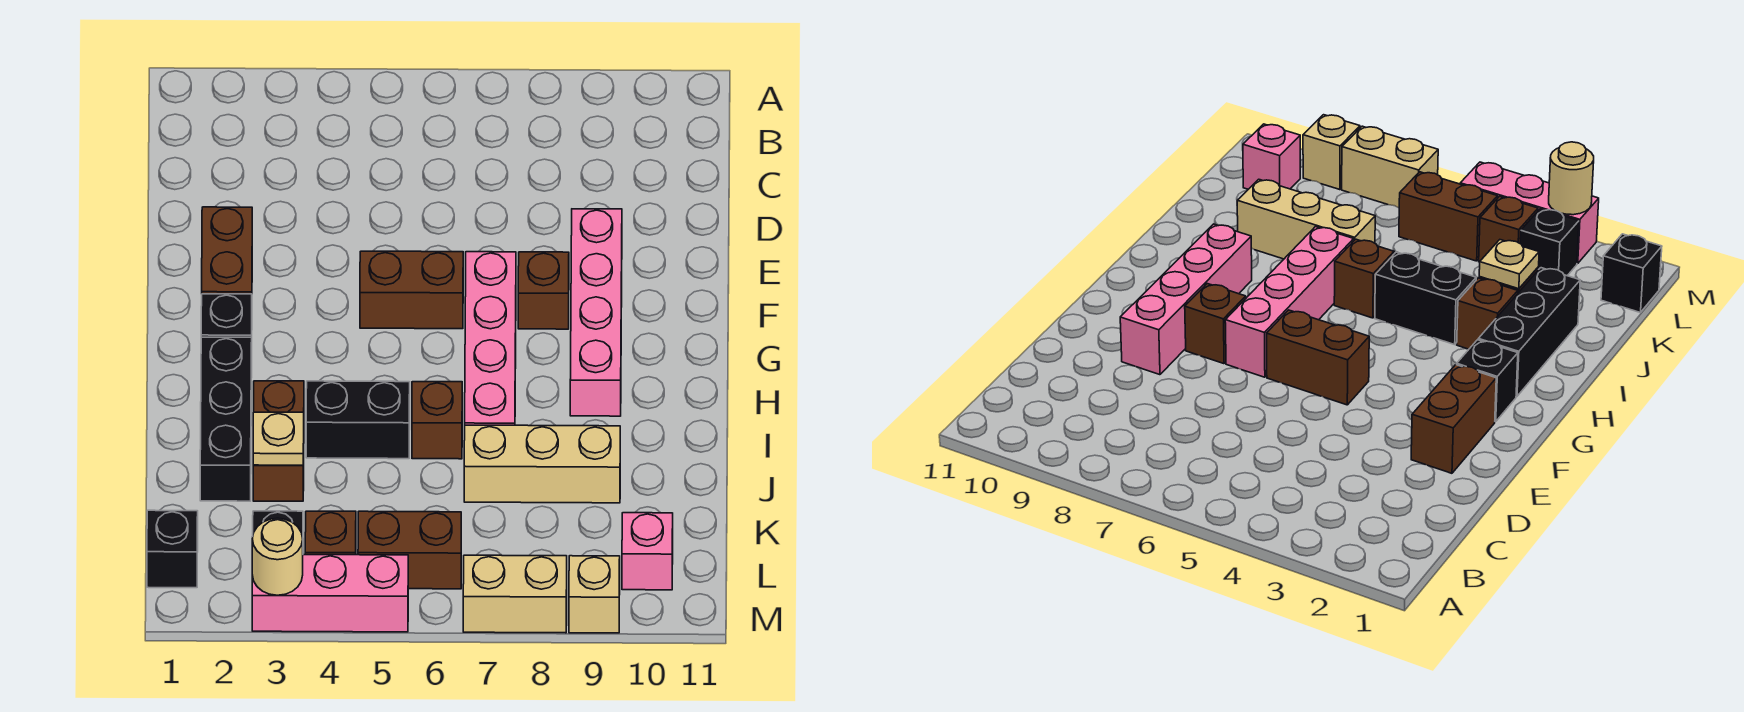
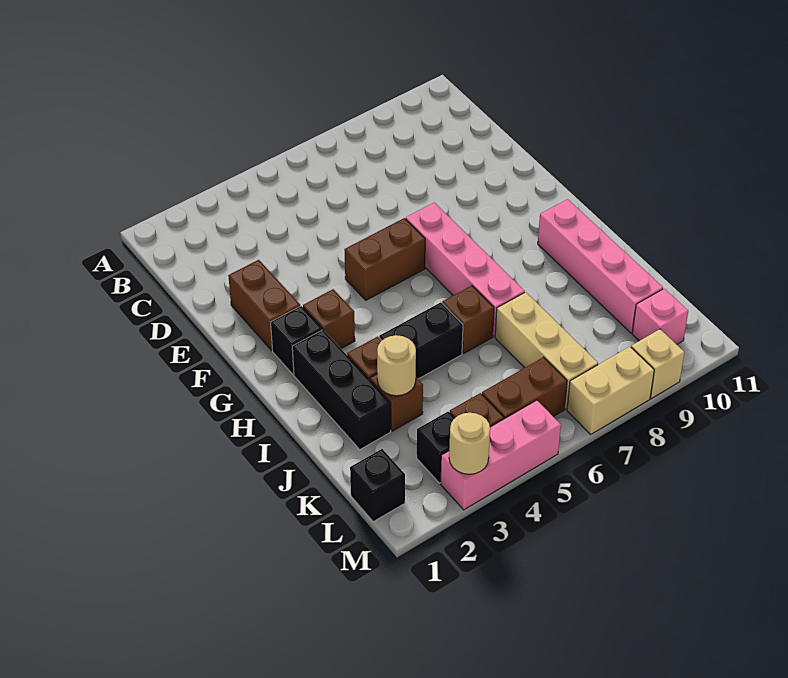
pink brick E9:H9 level 1 -> pink brick H10:K10 level 1
brown brick F8 level 1 -> brown brick G3 level 1
tan plate J3 level 2 -> tan round brick J3 level 2
tan brick J7:J9 level 1 -> tan brick J7:L7 level 1

